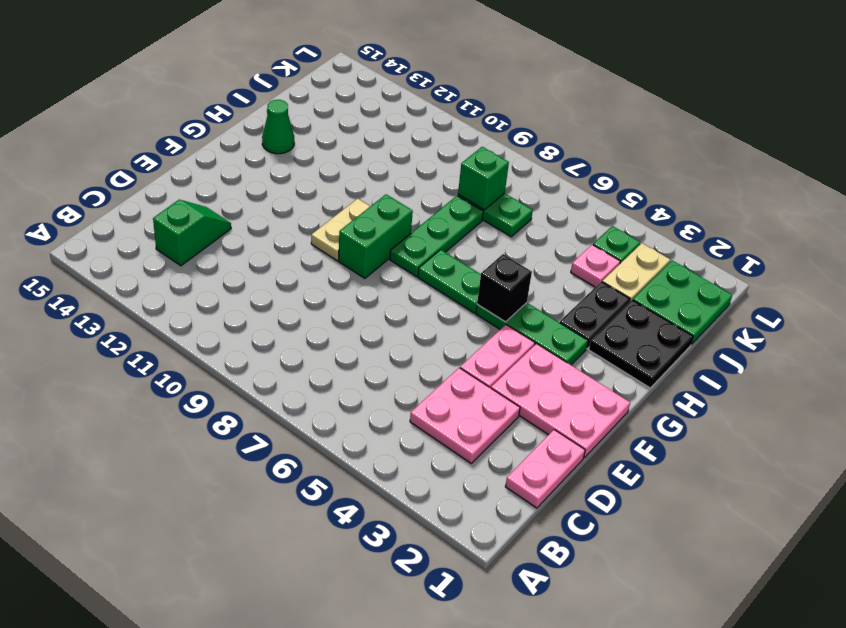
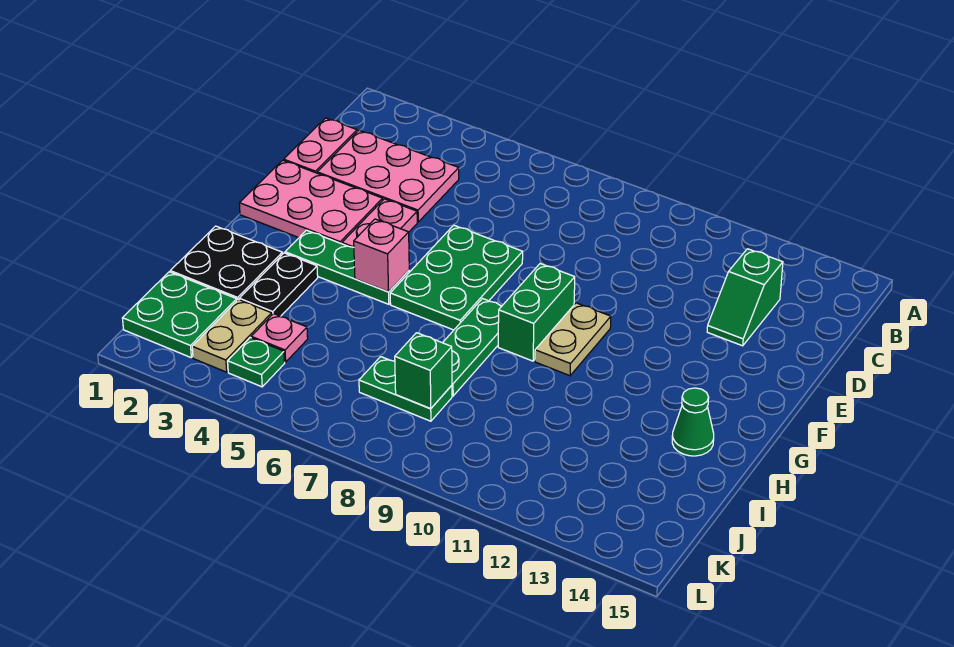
pink plate C3:D4 level 1 -> pink plate C2:D4 level 1
black brick G5 level 2 -> pink brick G5 level 2
green plate G6:G7 level 1 -> green plate E6:G7 level 1

